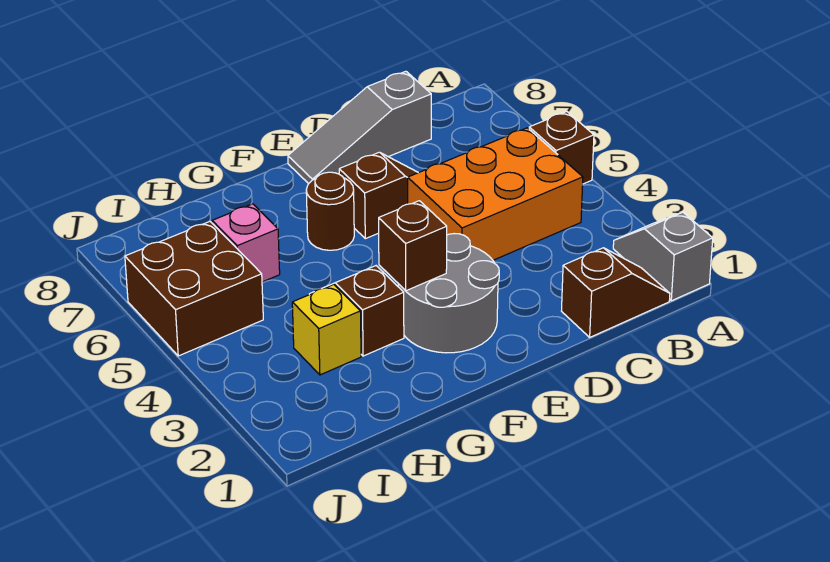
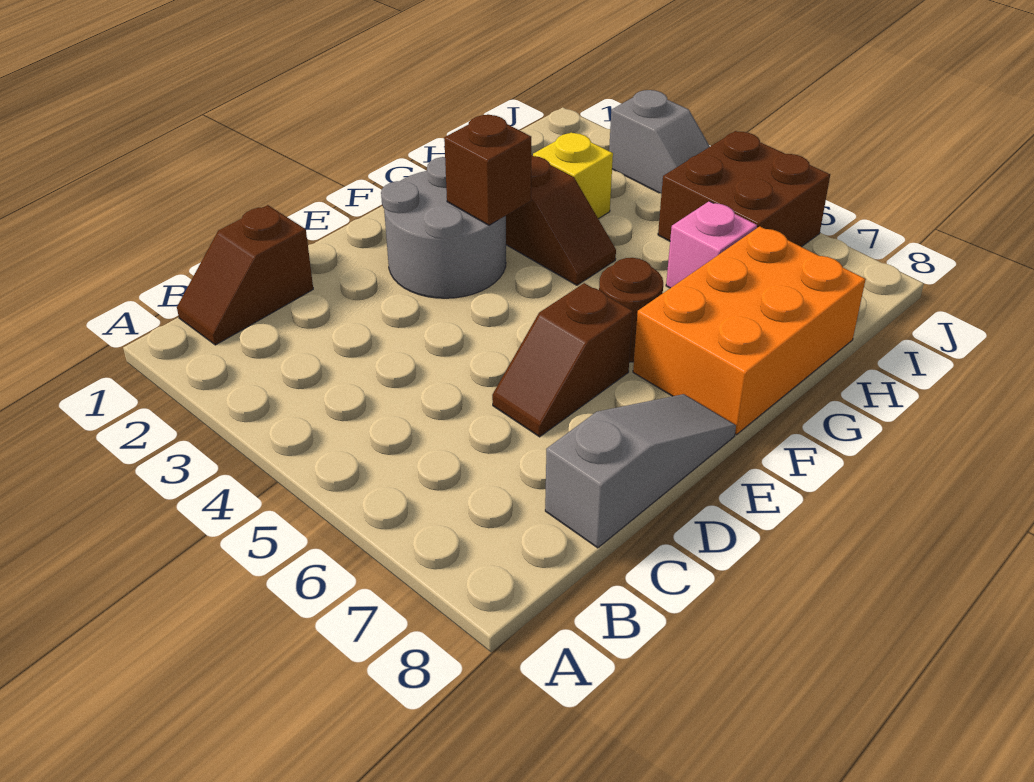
grey slope A1:A2 level 1 top 1 -> grey slope J3:J4 level 1 top 3
brown brick A5 level 1 -> none
orange brick B4:D5 level 1 -> orange brick F7:H8 level 1

